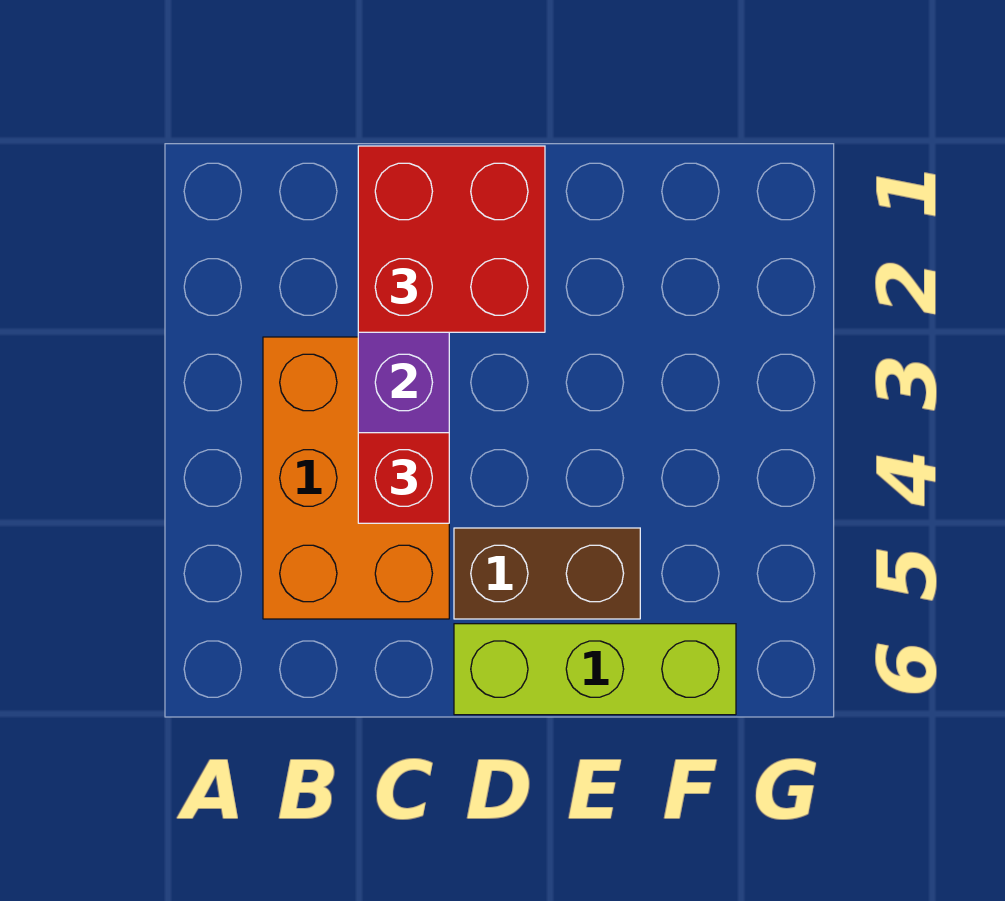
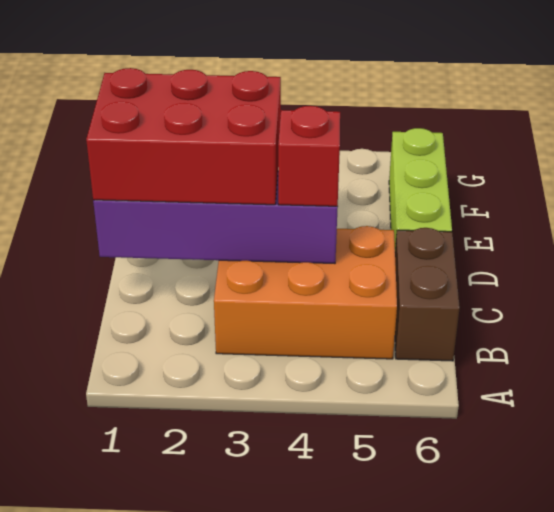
red brick C1:D2 level 3 -> red brick C1:D3 level 3
brown brick D5:E5 level 1 -> brown brick B6:C6 level 1

